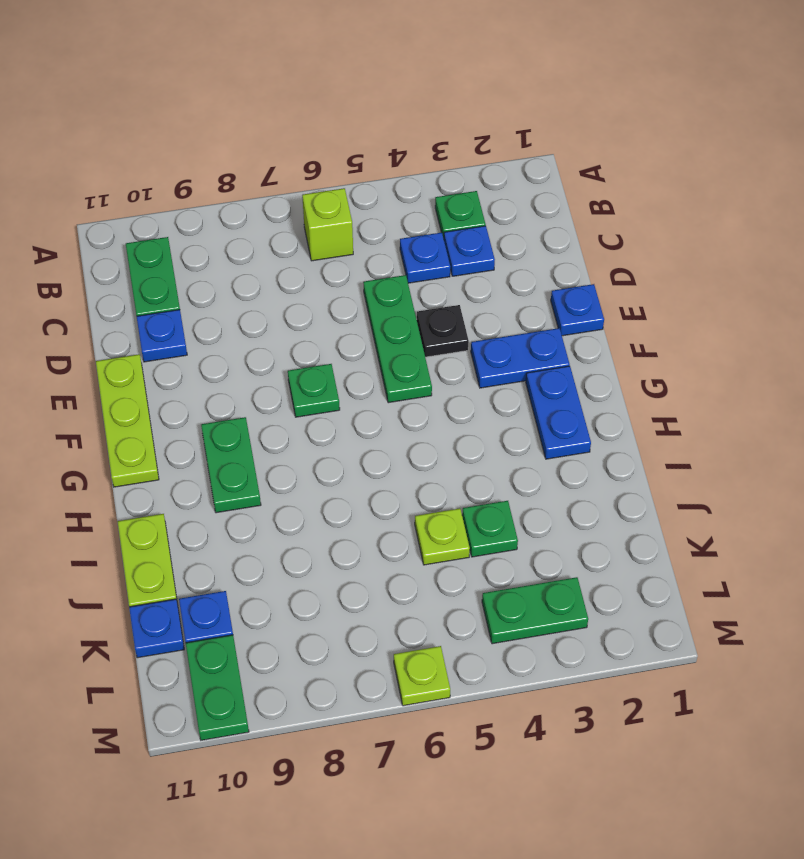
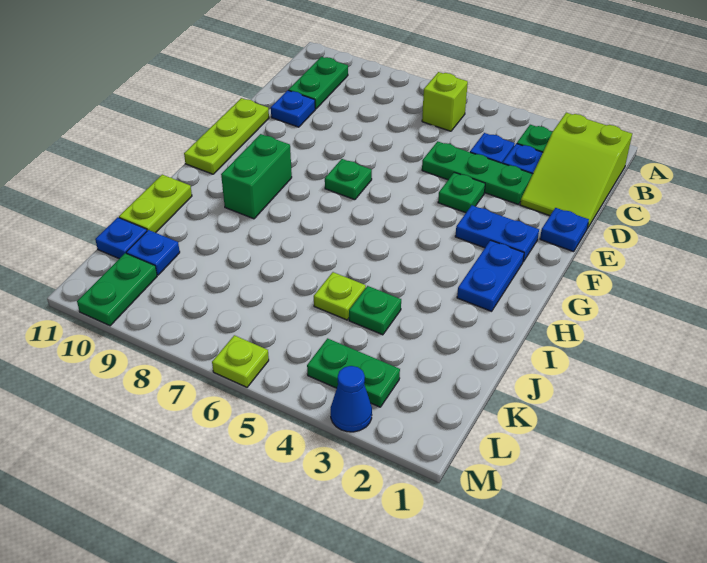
none -> lime slope B1:D2 level 1 top B
green plate D5:F5 level 1 -> green plate D3:D5 level 1
black plate E4 level 1 -> green plate E4 level 1
green plate G9:H9 level 1 -> green brick G9:H9 level 1
none -> blue cone M3 level 1

